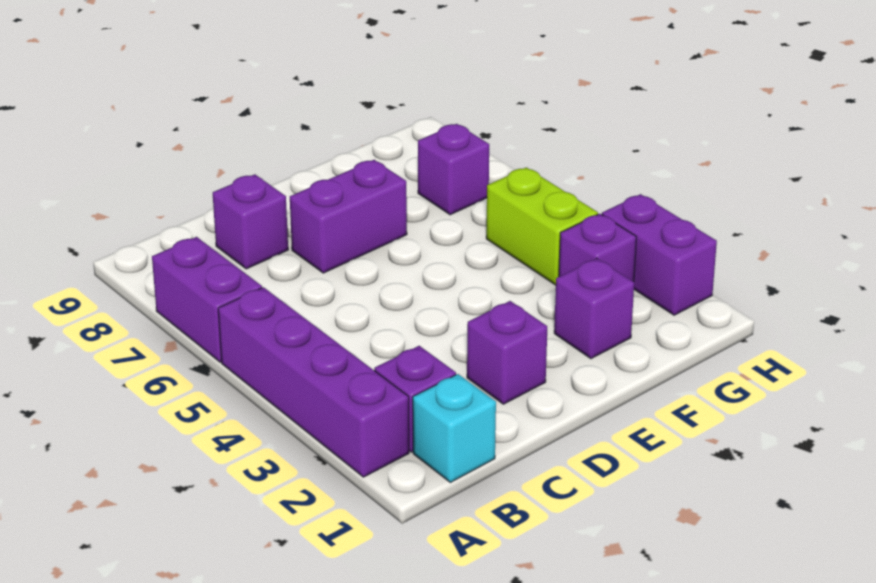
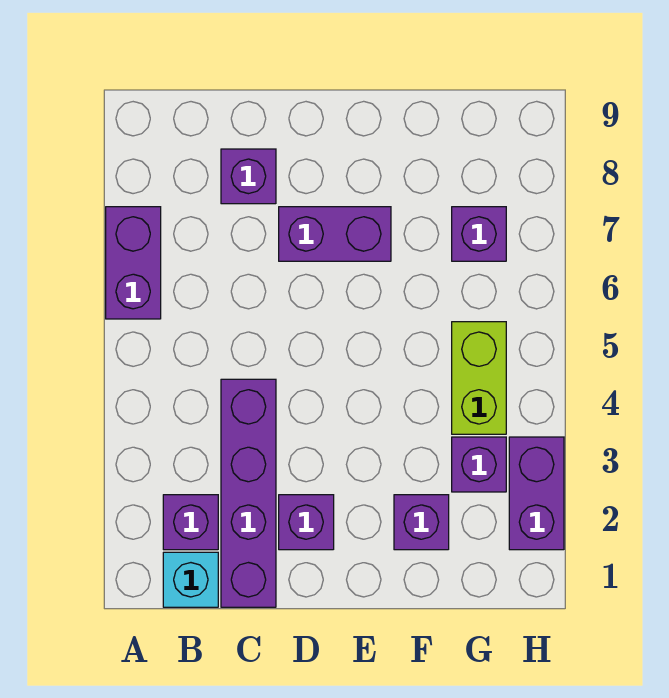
purple brick A2:A5 level 1 -> purple brick C1:C4 level 1

